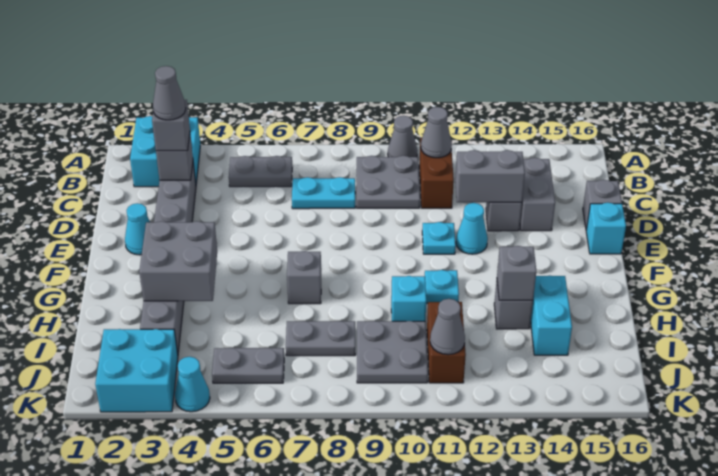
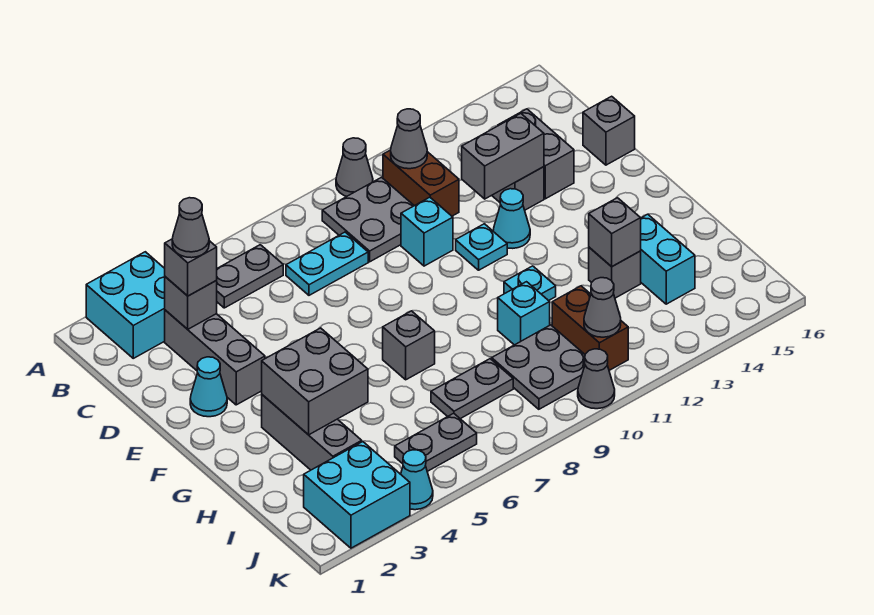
cyan brick E16 level 1 -> cyan brick D10 level 1
none -> grey cone K10 level 1

